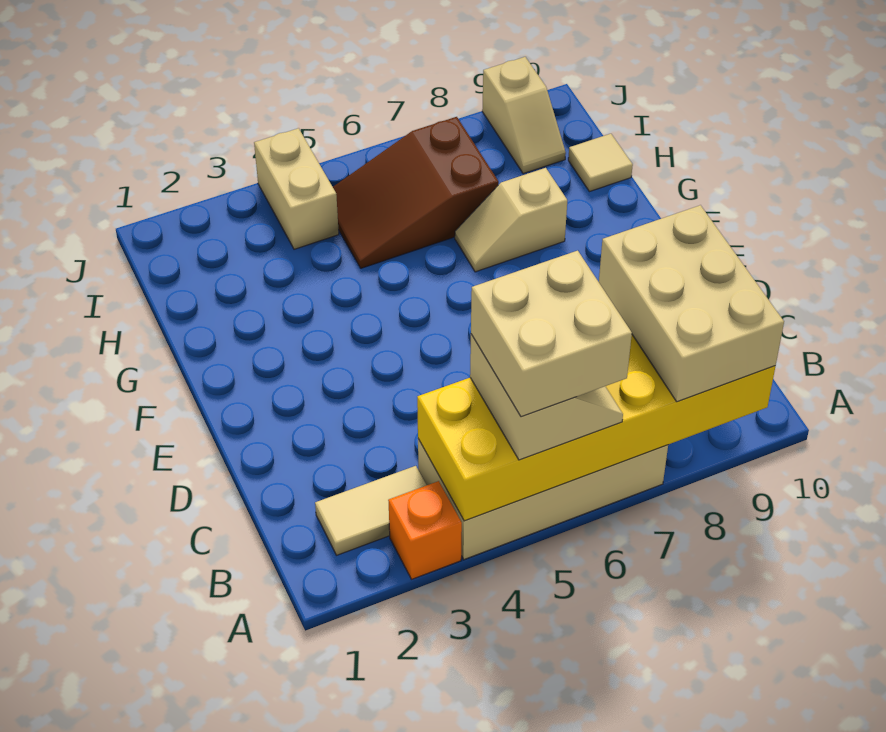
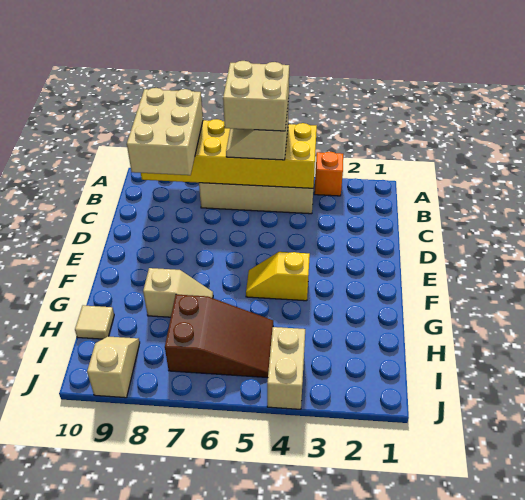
tan tile B2:B3 level 1 -> none
none -> yellow slope F4:F5 level 1 top 4

